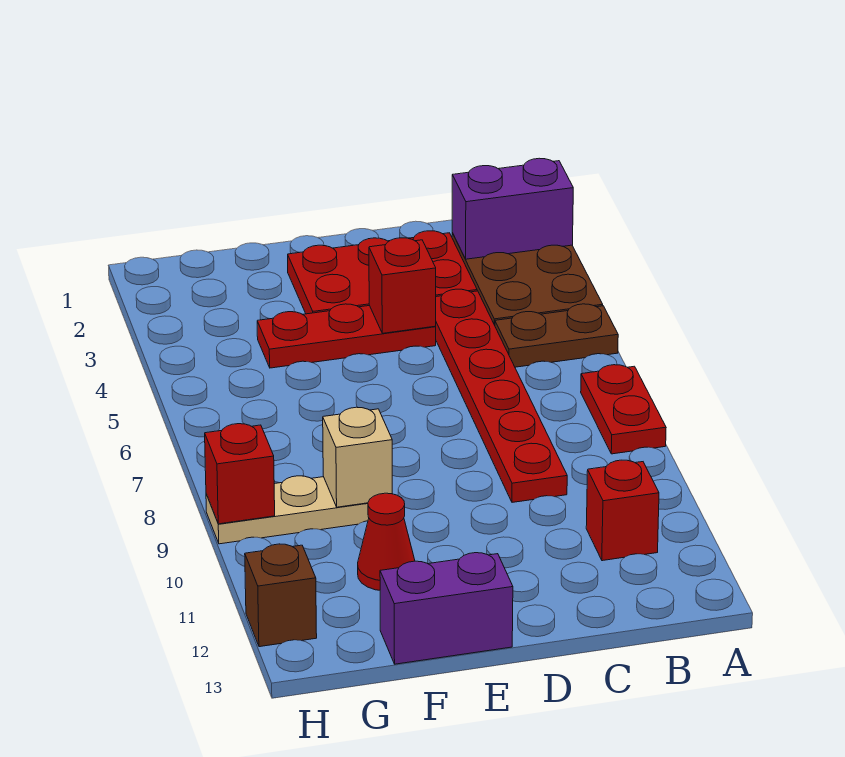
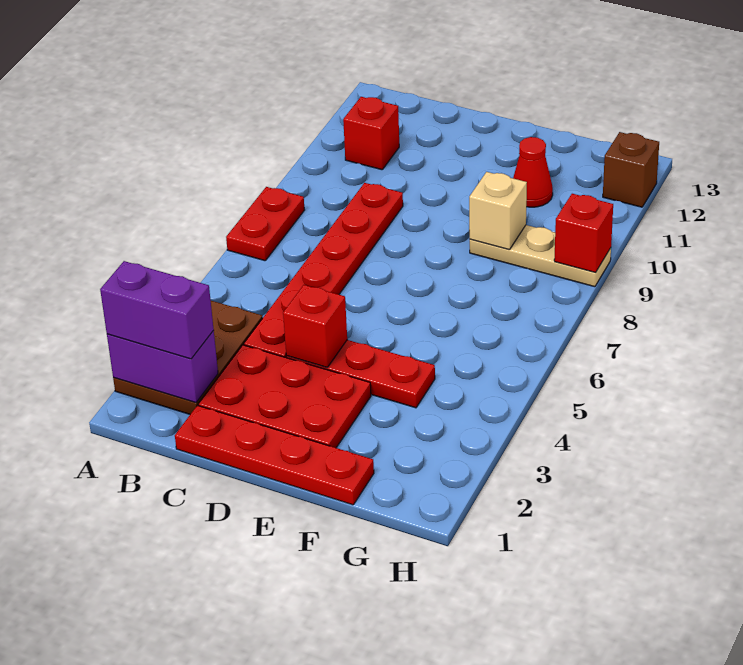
brown plate A5:B5 level 1 -> none
none -> red plate C1:F1 level 1
purple brick E13:F13 level 1 -> purple brick A2:B2 level 3

